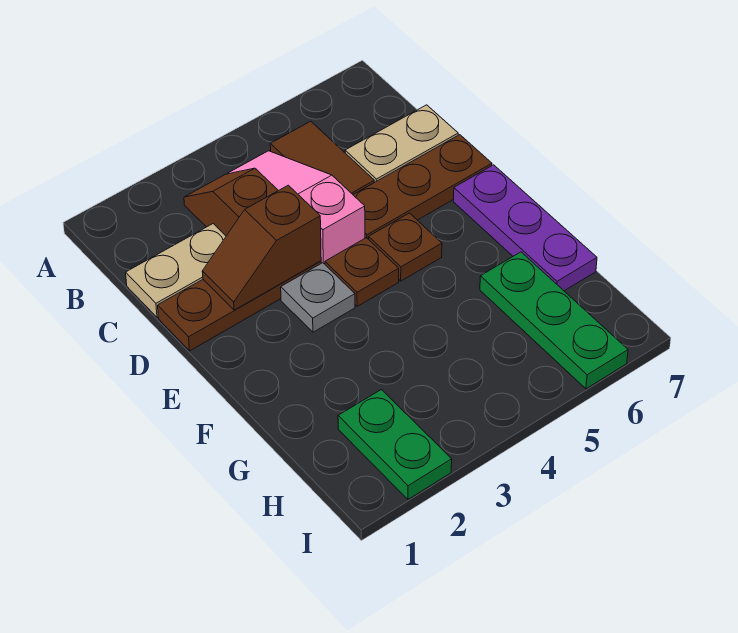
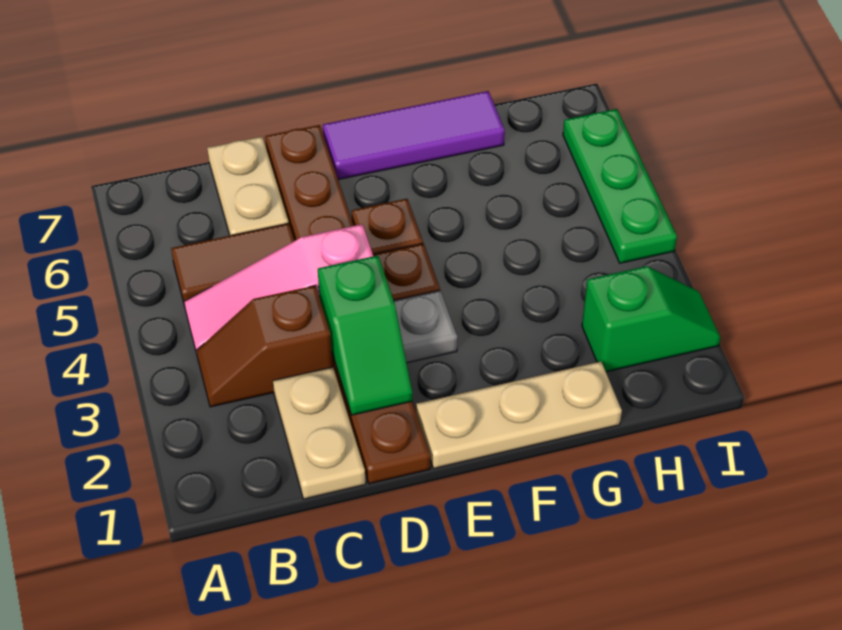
brown slope D2:D3 level 2 top 3 -> green slope D2:D3 level 2 top 3
none -> tan plate E1:G1 level 1
purple plate E7:G7 level 1 -> purple tile E7:G7 level 1
green plate G6:I6 level 1 -> green plate I4:I6 level 1
green plate H2:I2 level 1 -> green slope H2:I2 level 1 top H

